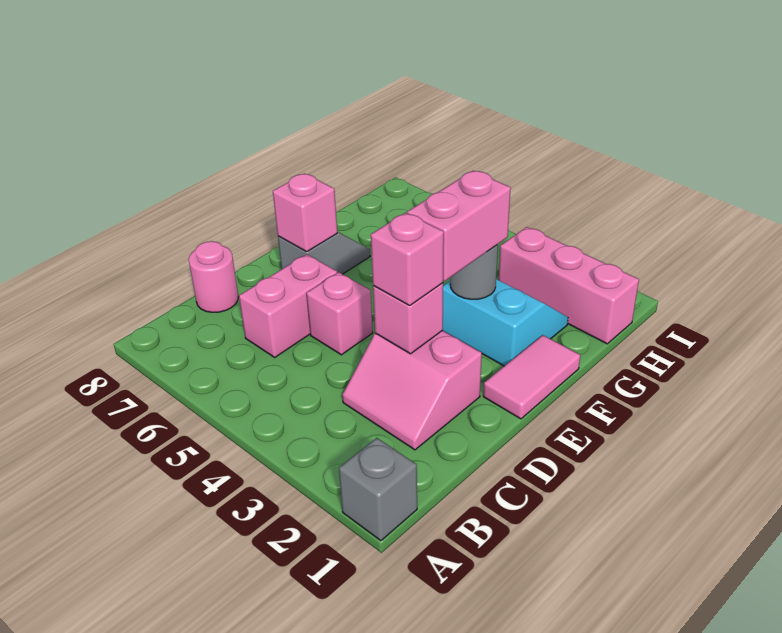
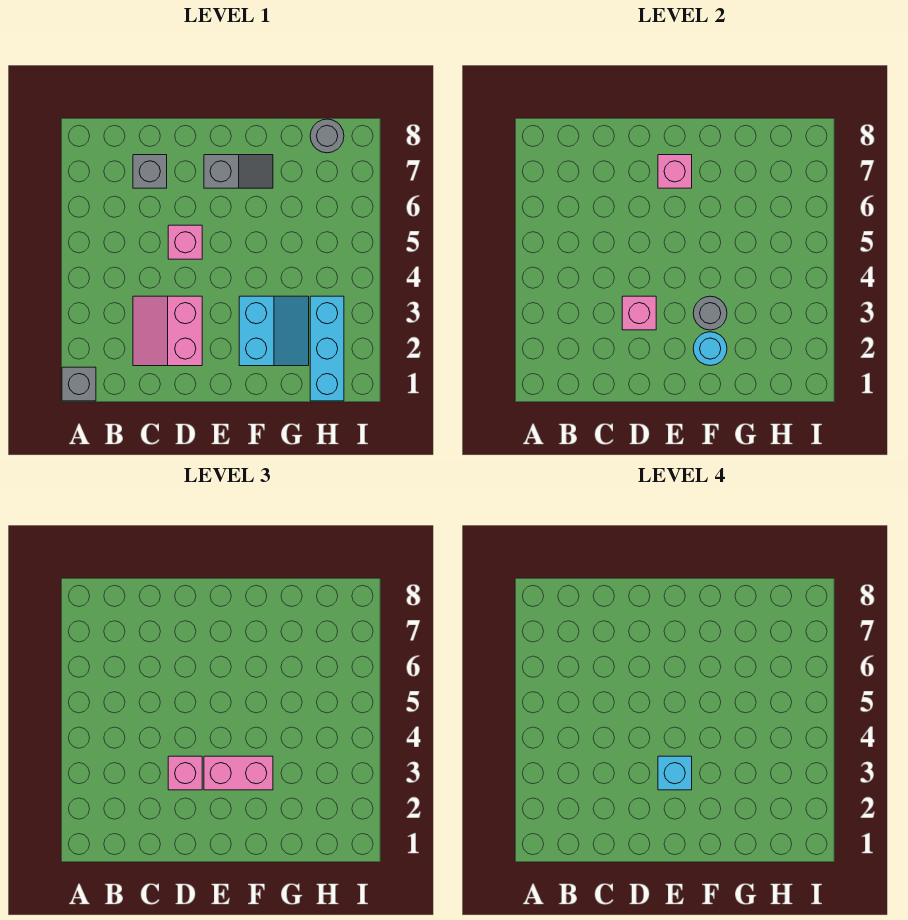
pink brick C6:D6 level 1 -> none
none -> grey brick C7 level 1
pink round brick C8 level 1 -> none
pink tile E1:F1 level 1 -> none
none -> cyan brick E3 level 4
none -> cyan round brick F2 level 2
pink brick H1:H3 level 1 -> cyan brick H1:H3 level 1
none -> grey round brick H8 level 1

